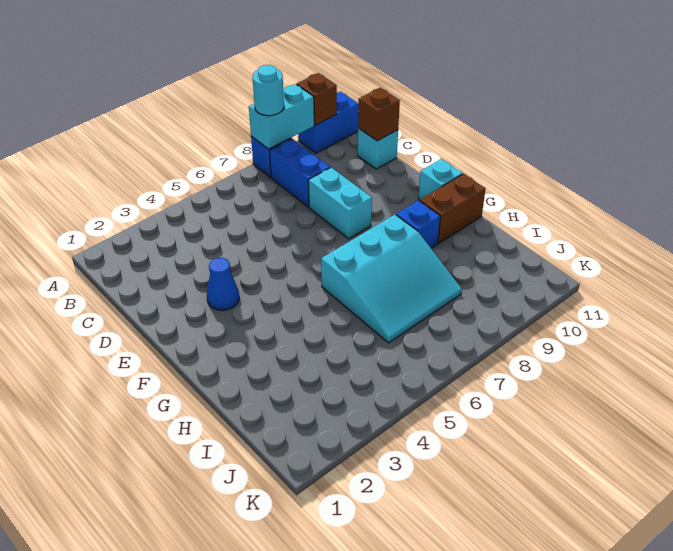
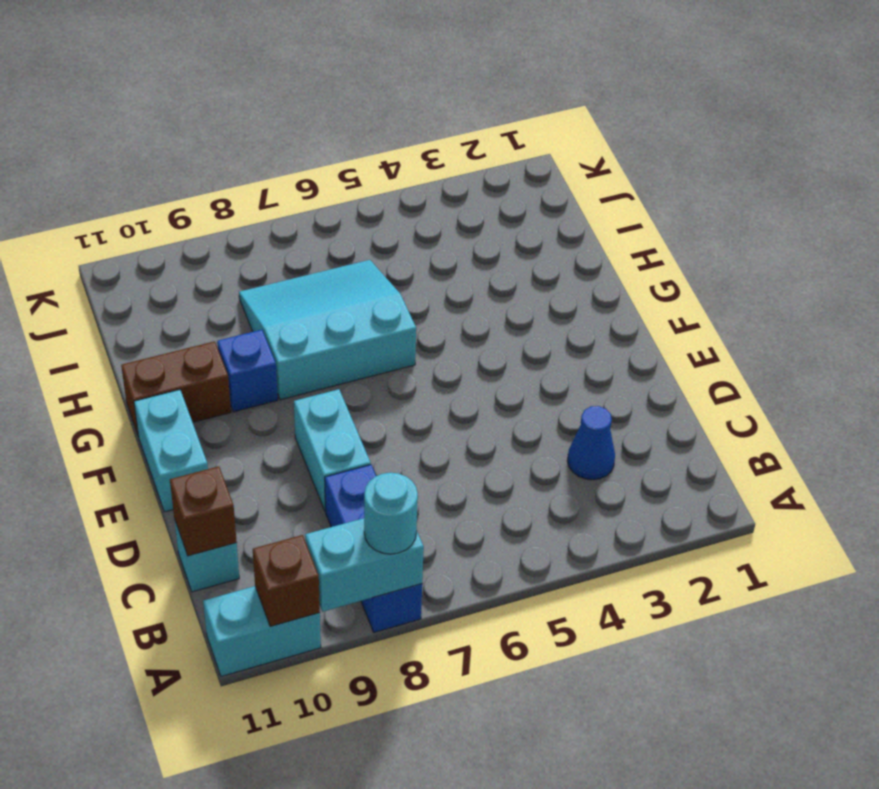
blue brick A10:A11 level 1 -> cyan brick A10:A11 level 1
blue cone E3 level 1 -> blue cone C3 level 1
cyan brick F11 level 1 -> cyan brick E11:F11 level 1

